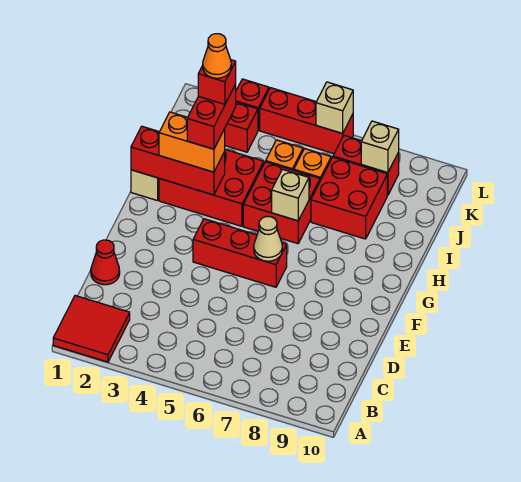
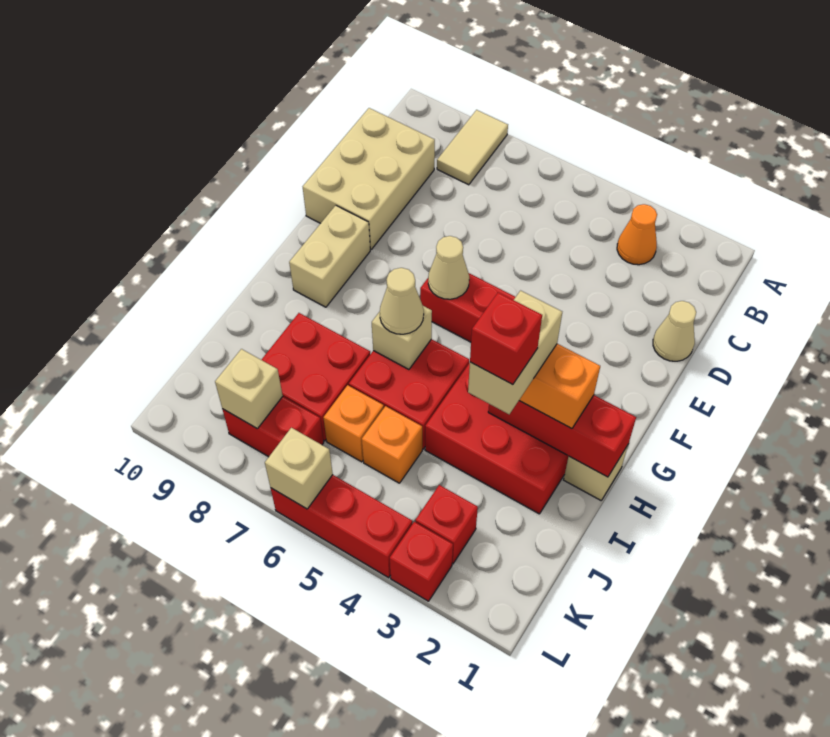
red tile A1:B2 level 1 -> none
none -> tan tile A8:B8 level 1
none -> tan brick C9:E10 level 1
red cone D1 level 1 -> tan cone D1 level 1
none -> tan brick F9:G9 level 1
red brick H3:I3 level 4 -> tan brick H3:I3 level 4
none -> tan cone H6 level 3
orange cone I3 level 6 -> orange cone B3 level 1

